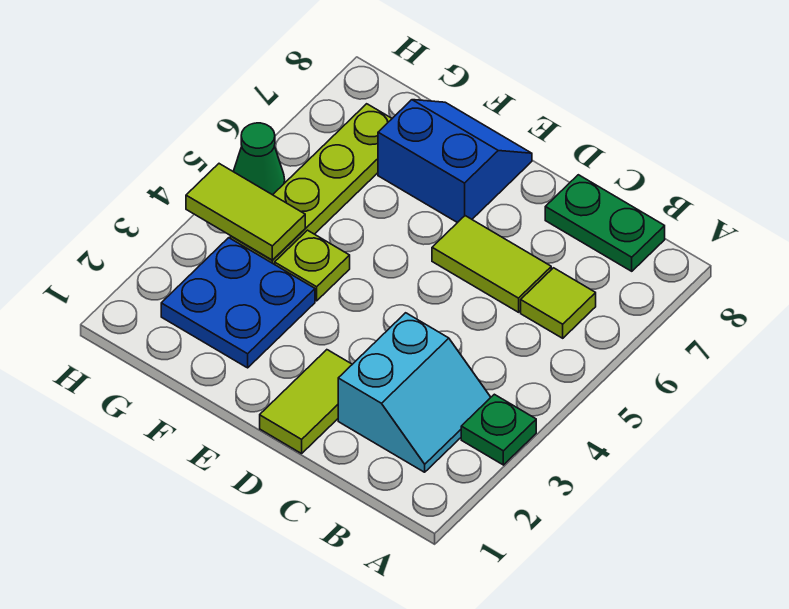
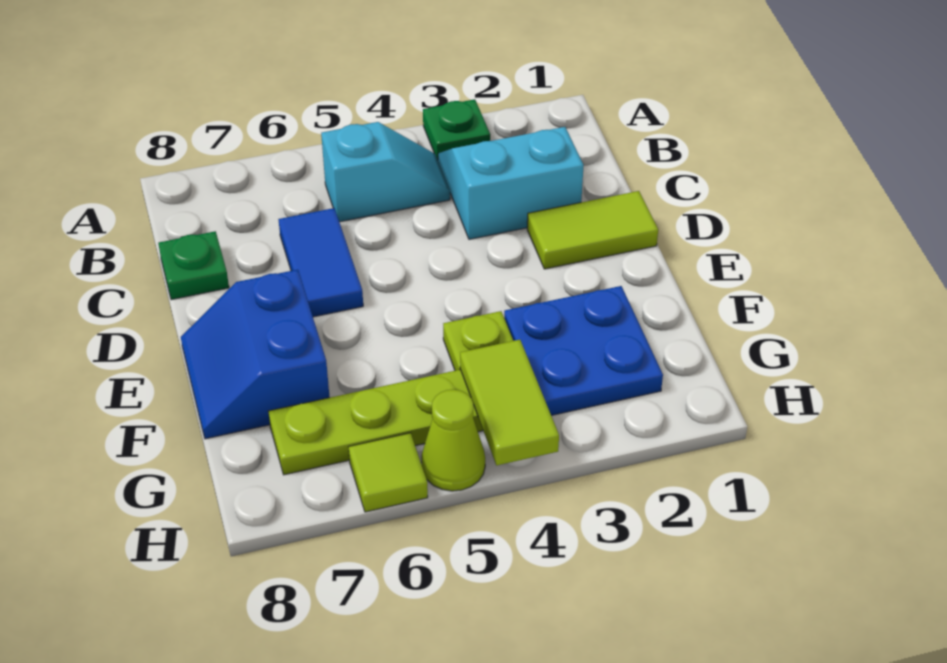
none -> cyan slope B4:B5 level 1 top 5
lime tile B6 level 1 -> lime tile H6 level 1
green plate B8:C8 level 1 -> green plate C8 level 1
lime tile C6:D6 level 1 -> blue tile C6:D6 level 1
green cone H5 level 1 -> lime cone H5 level 1

